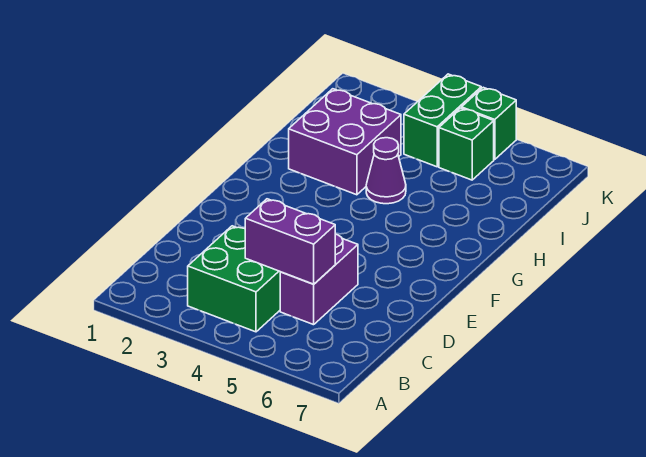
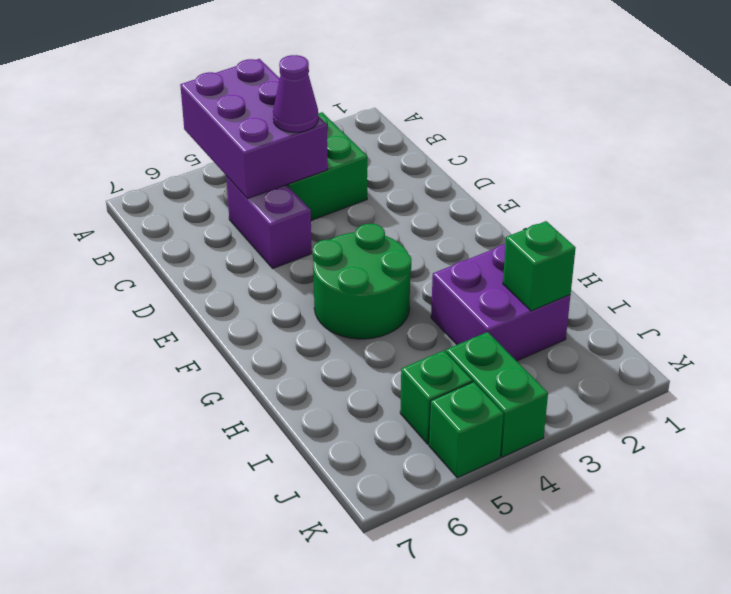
purple brick C4:C5 level 2 -> purple brick A4:C5 level 2
none -> green round brick F4:G5 level 1
purple cone H4 level 1 -> purple cone C4 level 3
none -> green brick I2 level 2

